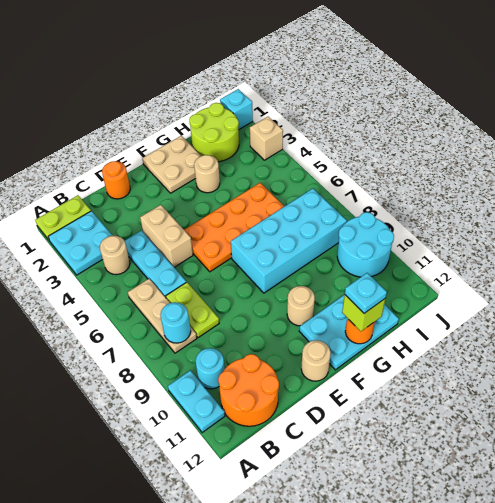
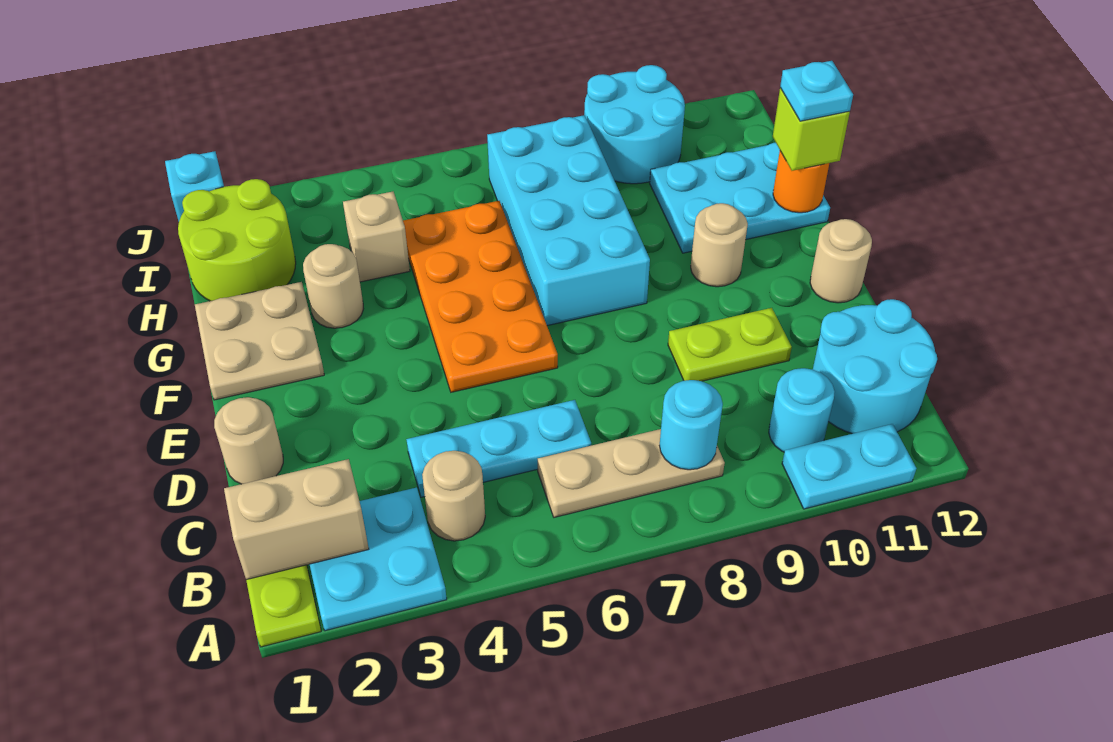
orange round brick B11:C12 level 1 -> cyan round brick B11:C12 level 1
lime plate C7:C8 level 1 -> lime plate D9:D10 level 1
orange round brick D1 level 1 -> tan round brick D1 level 1
tan brick D4:D5 level 1 -> tan brick B1:B2 level 2
cyan plate F11:H12 level 1 -> cyan plate G10:H12 level 1
tan brick J3 level 1 -> tan brick H4 level 1

